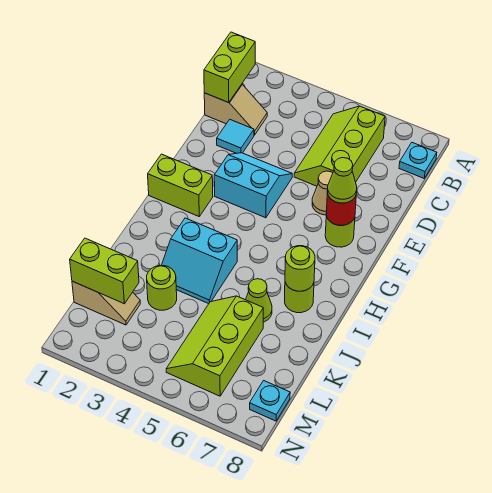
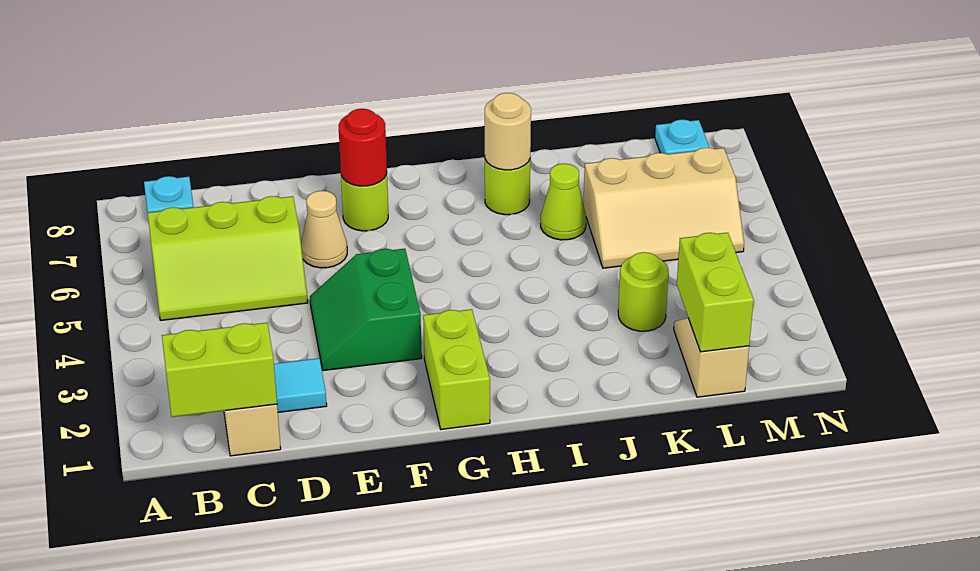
cyan slope E3:F4 level 1 top F -> green slope E3:F4 level 1 top F
lime cone F7 level 3 -> none
cyan slope I3:J4 level 1 top I -> none
lime round brick I7 level 2 -> tan round brick I7 level 2
lime slope K5:M6 level 1 top 6 -> tan slope K5:M6 level 1 top 6

